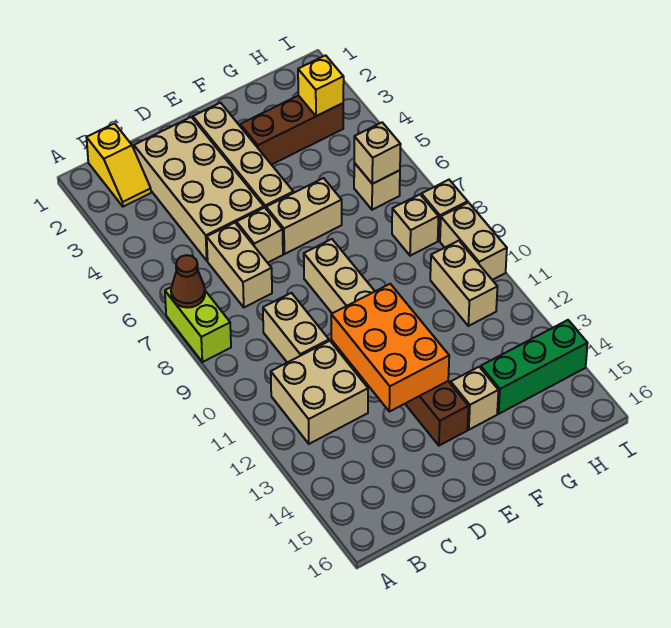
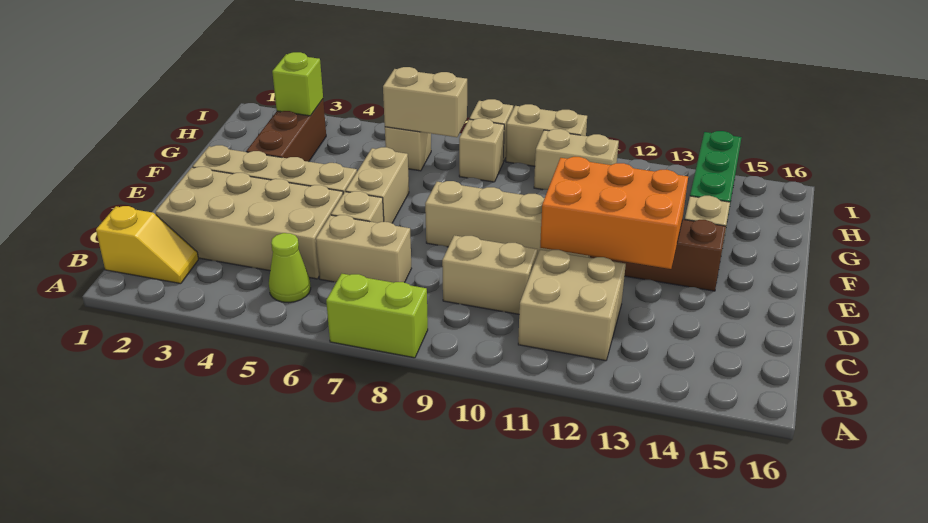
brown cone A7 level 2 -> none
none -> lime cone B5 level 1
yellow brick H3 level 2 -> lime brick H3 level 2
tan brick H6 level 2 -> tan brick H6:H7 level 2

